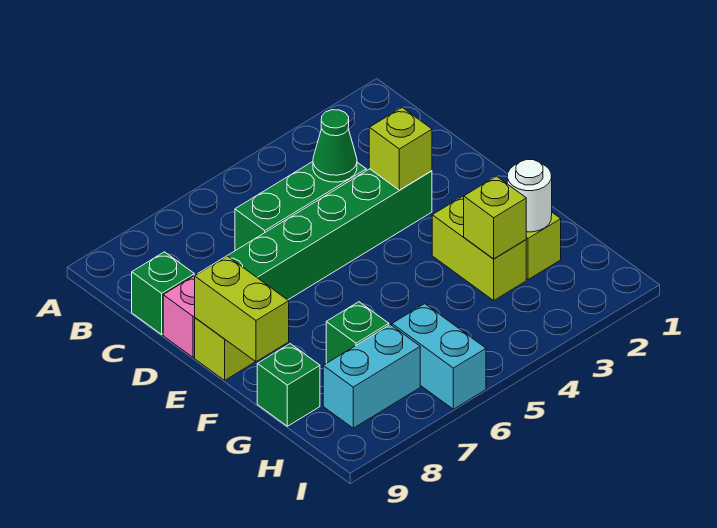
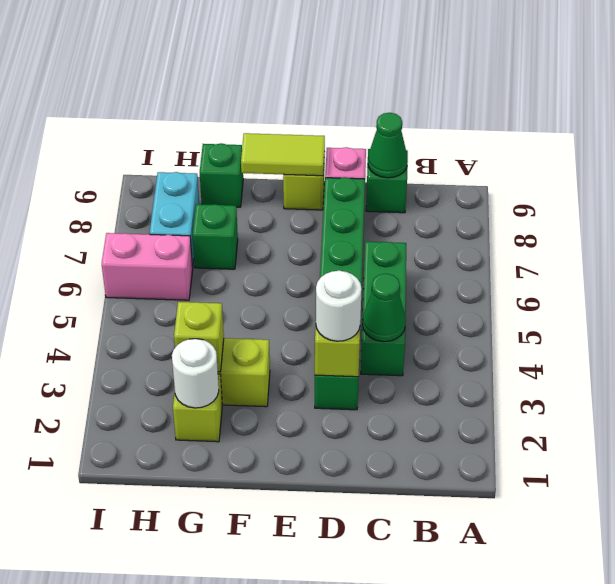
none -> green cone C9 level 2
none -> white round brick D3 level 3
lime brick E9:F9 level 2 -> lime tile E9:F9 level 2
cyan brick H6:I6 level 1 -> pink brick H6:I6 level 1

